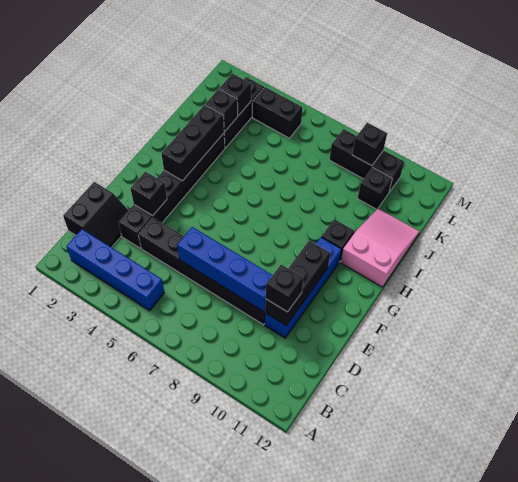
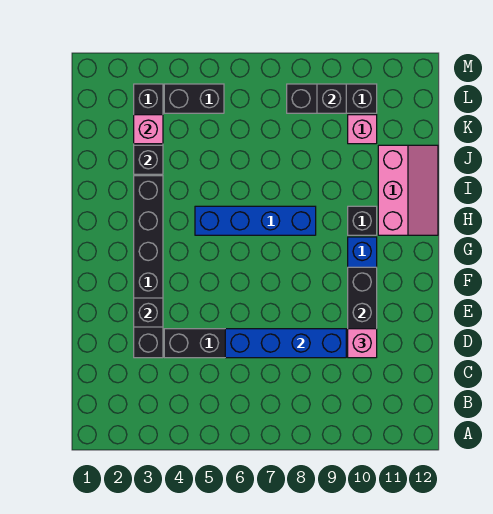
blue brick B2:B5 level 1 -> blue brick H5:H8 level 1
black slope C1:D2 level 1 top 1 -> none
black brick D10 level 3 -> pink brick D10 level 3
black brick G3:I3 level 2 -> none
pink slope H11:J12 level 1 top H -> pink slope H11:J12 level 1 top 11
black brick K3 level 2 -> pink brick K3 level 2
black brick K10 level 1 -> pink brick K10 level 1

